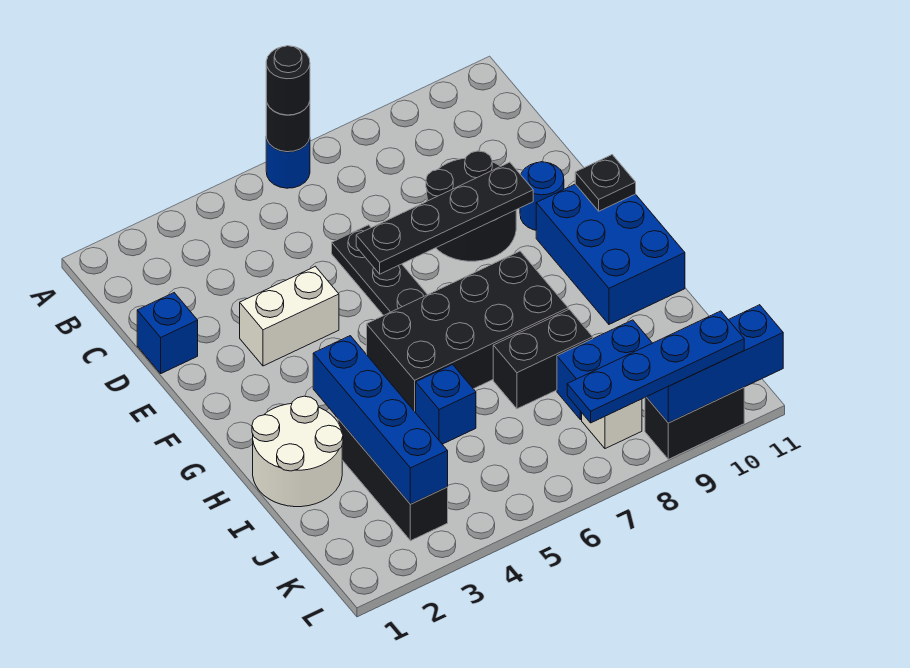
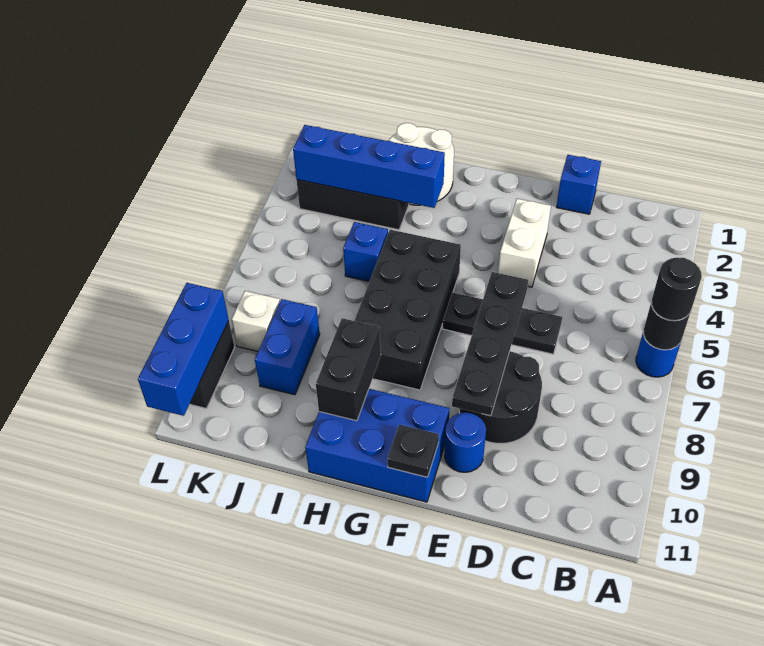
black brick I7:I8 level 1 -> black brick H9:H10 level 2
blue plate L7:L10 level 3 -> none

